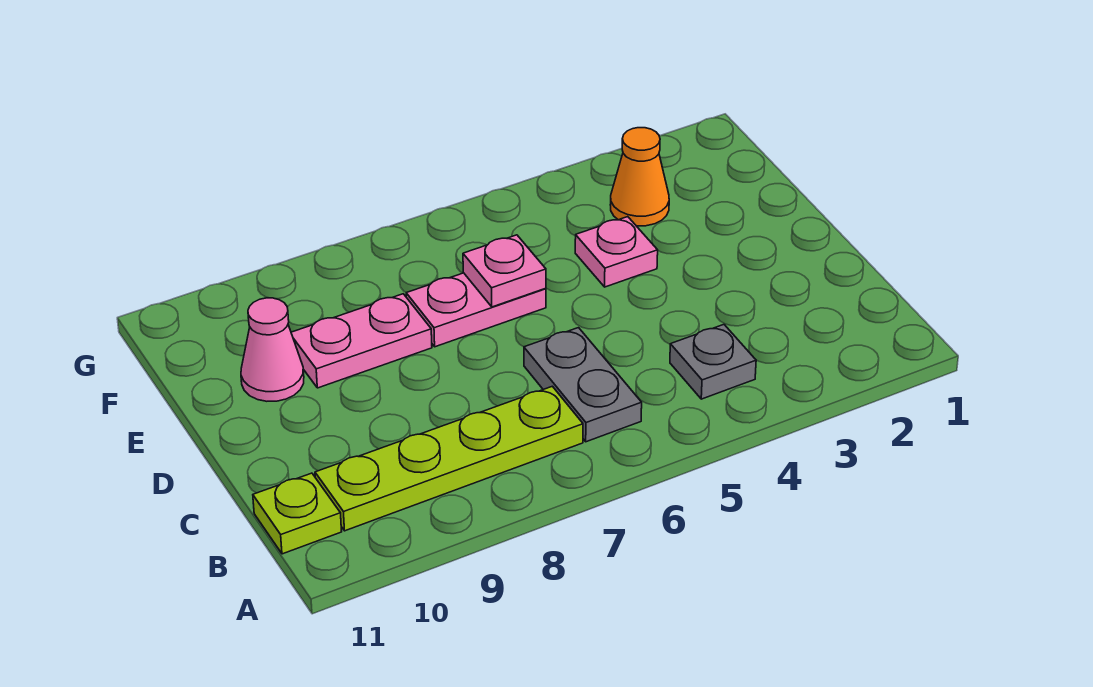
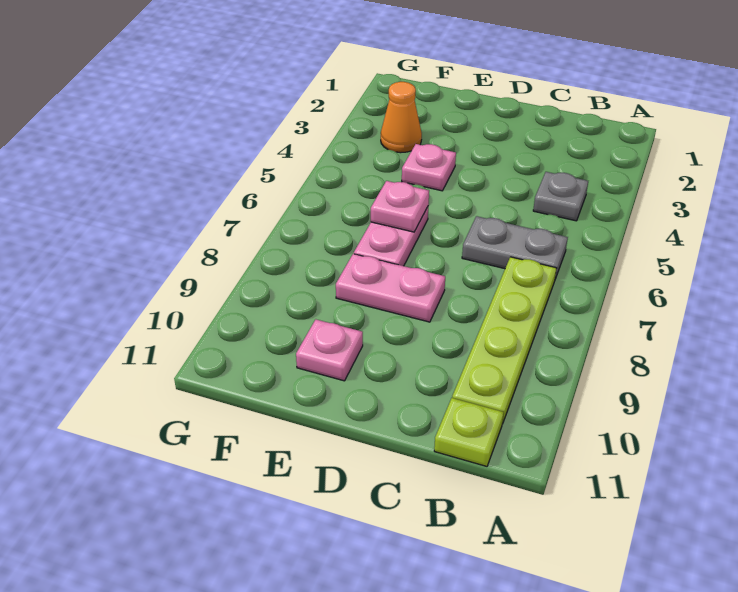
pink plate E8:E9 level 1 -> pink plate D8:E8 level 1
pink cone E10 level 1 -> pink plate E10 level 1

